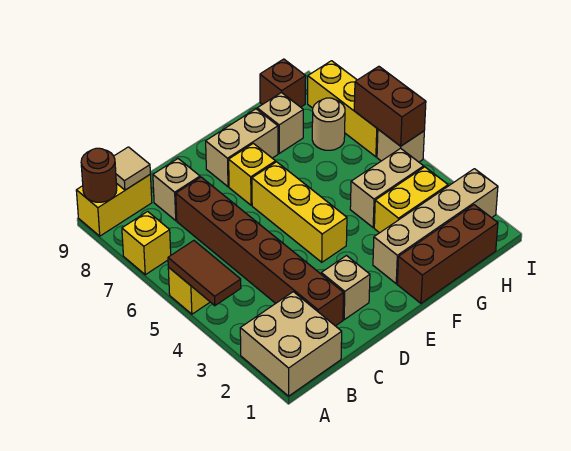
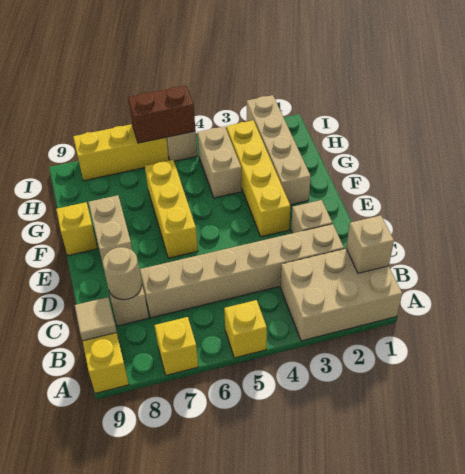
tan brick A1:B2 level 1 -> tan brick A1:B3 level 1
brown tile A4:A5 level 2 -> none
brown round brick A9 level 2 -> none
brown brick C2:C7 level 1 -> tan brick C2:C7 level 1
yellow brick E4:E6 level 1 -> yellow brick E6:G6 level 1
yellow brick E7 level 1 -> yellow brick F9 level 1
brown brick F1:H1 level 1 -> none
yellow brick G3:H3 level 1 -> yellow brick E3:H3 level 1
tan brick G8 level 1 -> tan brick B1 level 2
tan round brick H7 level 1 -> tan round brick C8 level 2
brown brick H9 level 1 -> none

